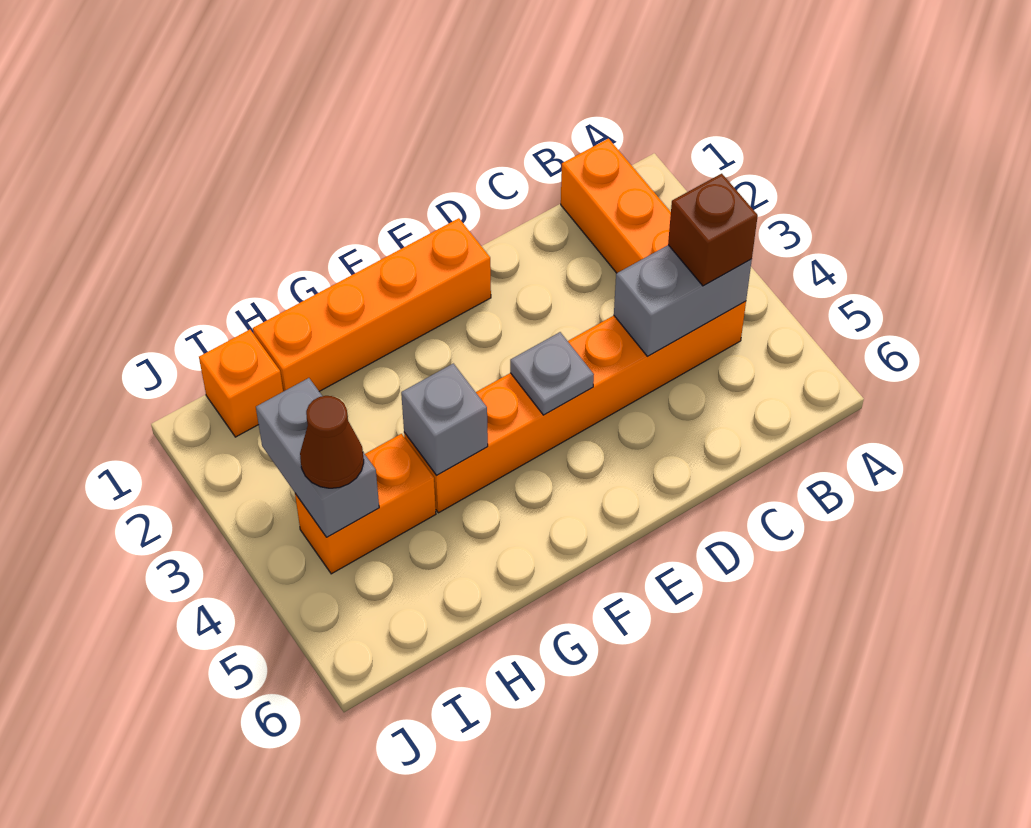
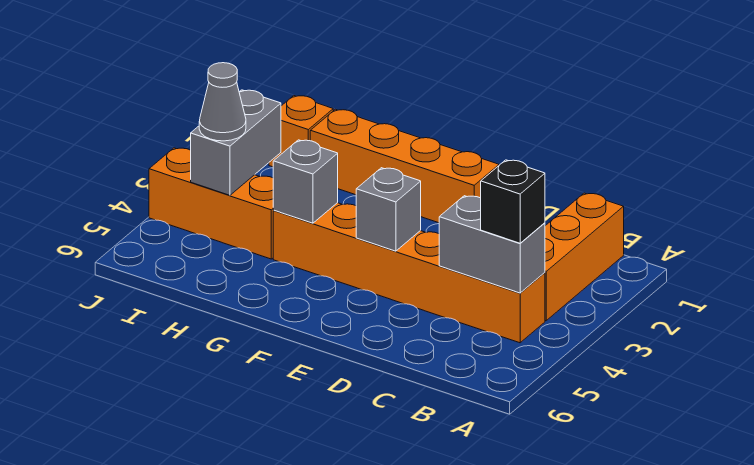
brown brick B4 level 3 -> black brick B4 level 3
grey plate E4 level 2 -> grey brick E4 level 2
orange brick H4:I4 level 1 -> orange brick H4:J4 level 1
brown cone I4 level 3 -> grey cone I4 level 3

